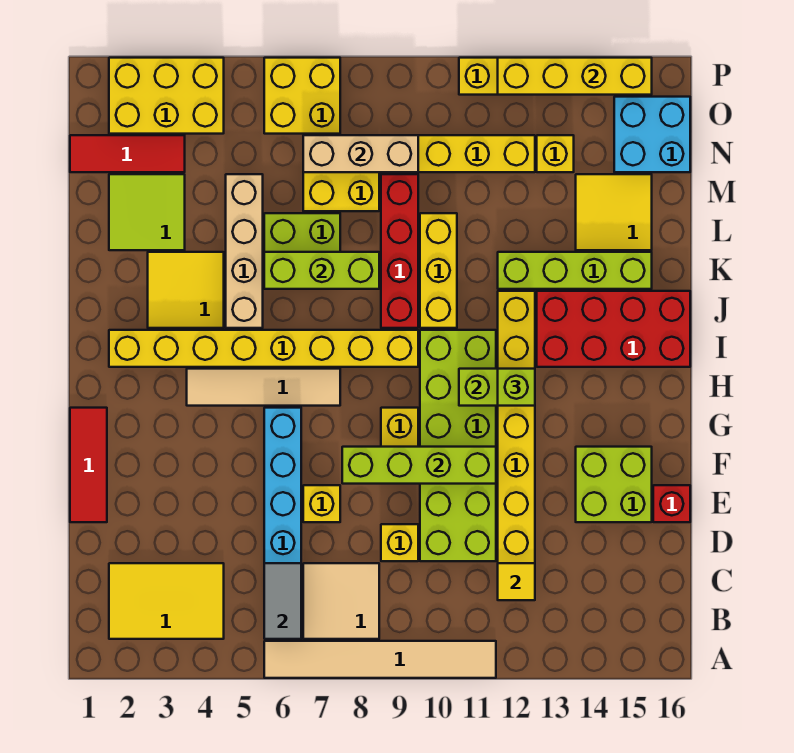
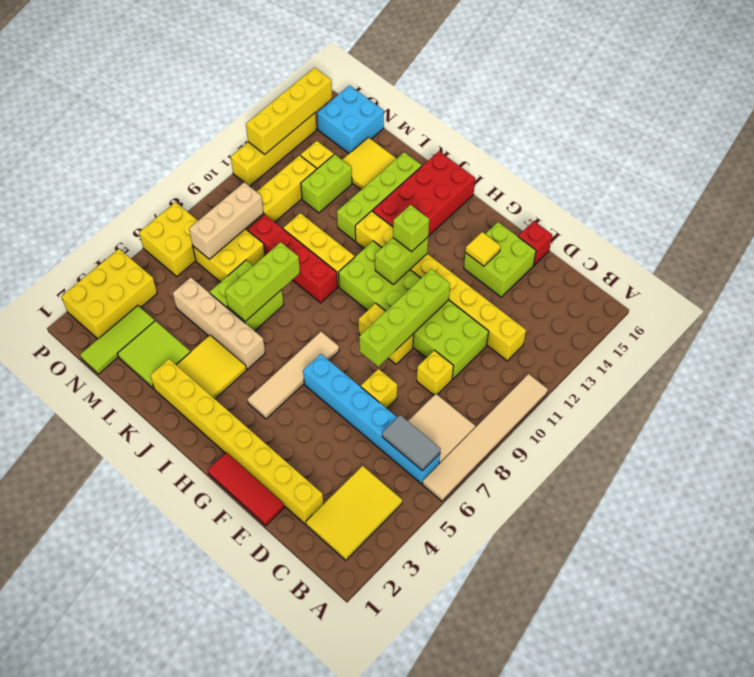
yellow tile C12 level 2 -> yellow tile F14 level 2
yellow brick I2:I9 level 1 -> yellow brick D2:K2 level 1
none -> lime brick M12:M13 level 1
red tile N1:N3 level 1 -> lime tile N1:N3 level 1

